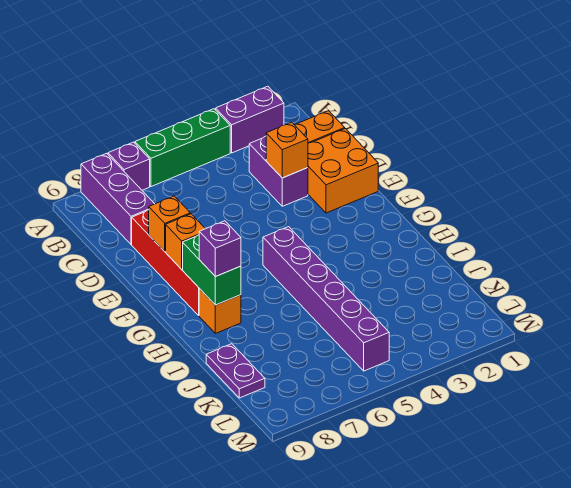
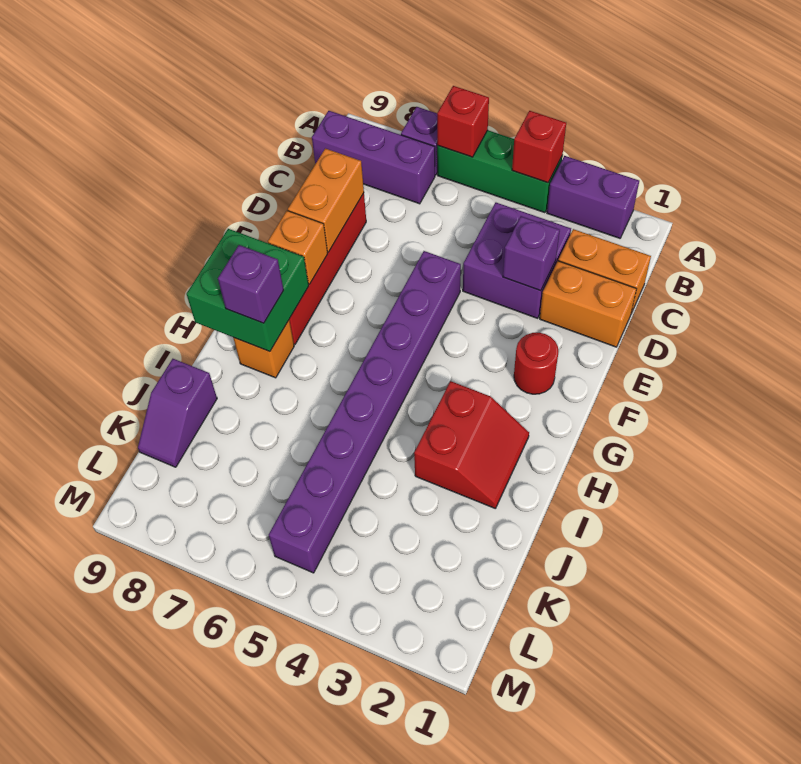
none -> red brick A4 level 2
none -> red brick A6 level 2
purple brick A8:C8 level 1 -> purple brick B7:B9 level 1
purple brick C3:D3 level 1 -> purple brick C3:D4 level 1
orange brick D1:E2 level 1 -> orange brick D1:D2 level 1
orange brick D3 level 2 -> purple brick D3 level 2
orange brick E8 level 2 -> orange brick D8:E8 level 2
none -> red round brick F2 level 1
purple brick G5:L5 level 1 -> purple brick E5:L5 level 1
green brick G8:H8 level 2 -> green brick G8:H9 level 2
none -> red slope H2:I3 level 1 top 3
purple plate J9:K9 level 1 -> purple slope J9:K9 level 1 top J

